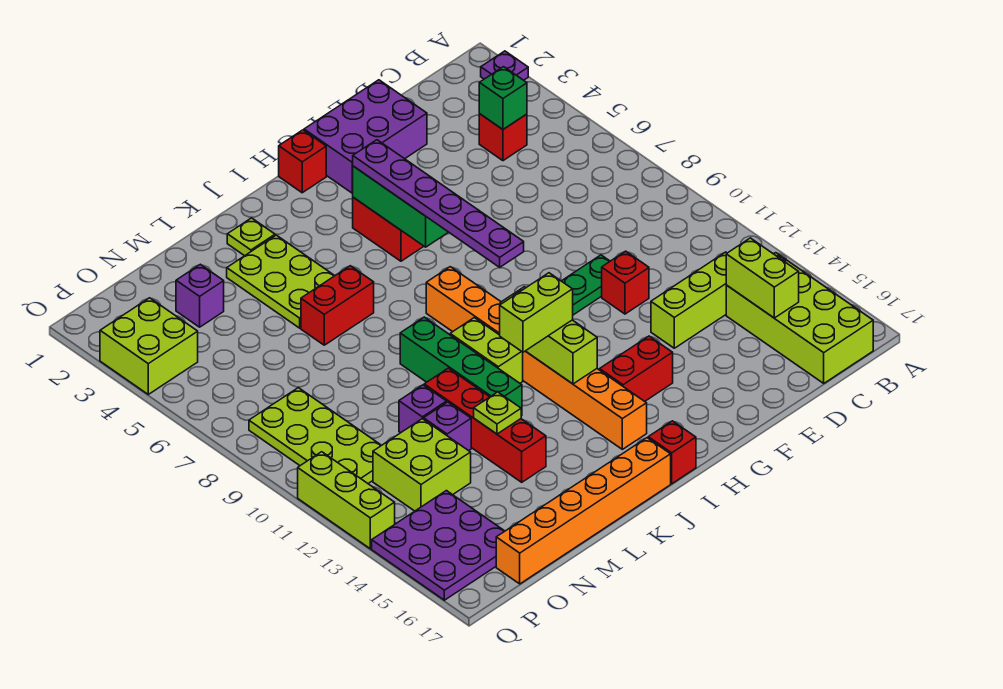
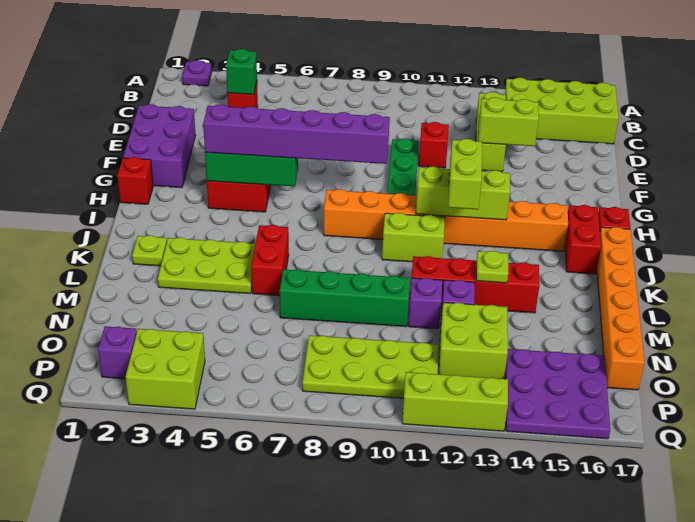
lime brick C14:C15 level 2 -> lime brick E13:E14 level 2
red brick G14:H14 level 1 -> red brick I16:J16 level 1
purple plate H4:H9 level 3 -> purple brick H4:H9 level 3
green brick K9:K12 level 1 -> green brick M7:M10 level 1
purple brick N3 level 1 -> purple brick P2 level 1

